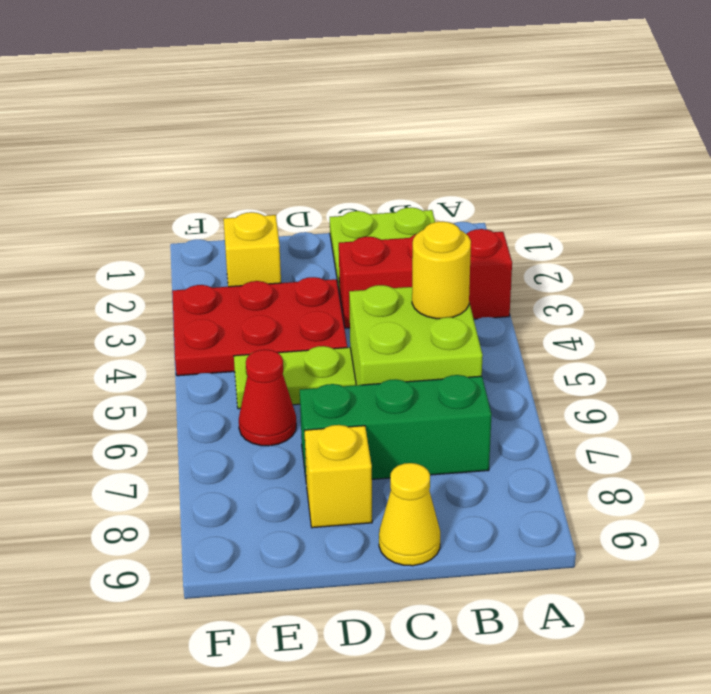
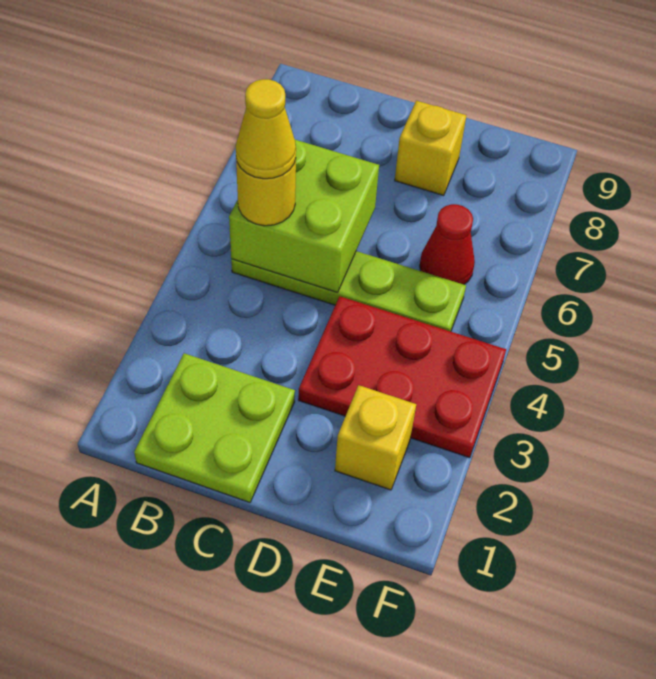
red brick A3:C3 level 1 -> none
green brick B7:D7 level 1 -> none
yellow cone C9 level 1 -> yellow cone B5 level 4

